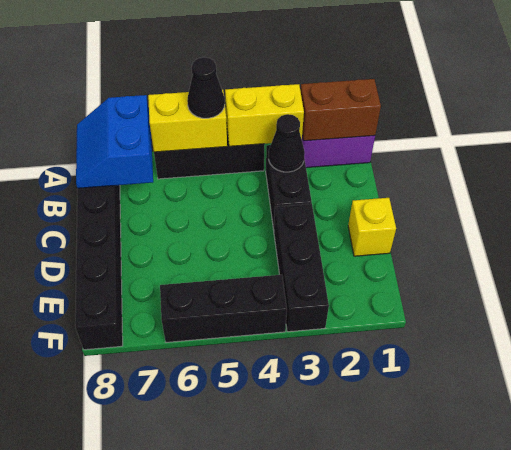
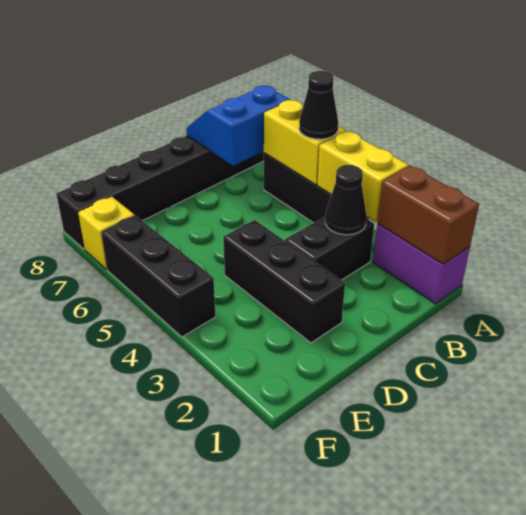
yellow brick D1 level 1 -> yellow brick F7 level 1
black brick D3:F3 level 1 -> black brick D2:D4 level 1

